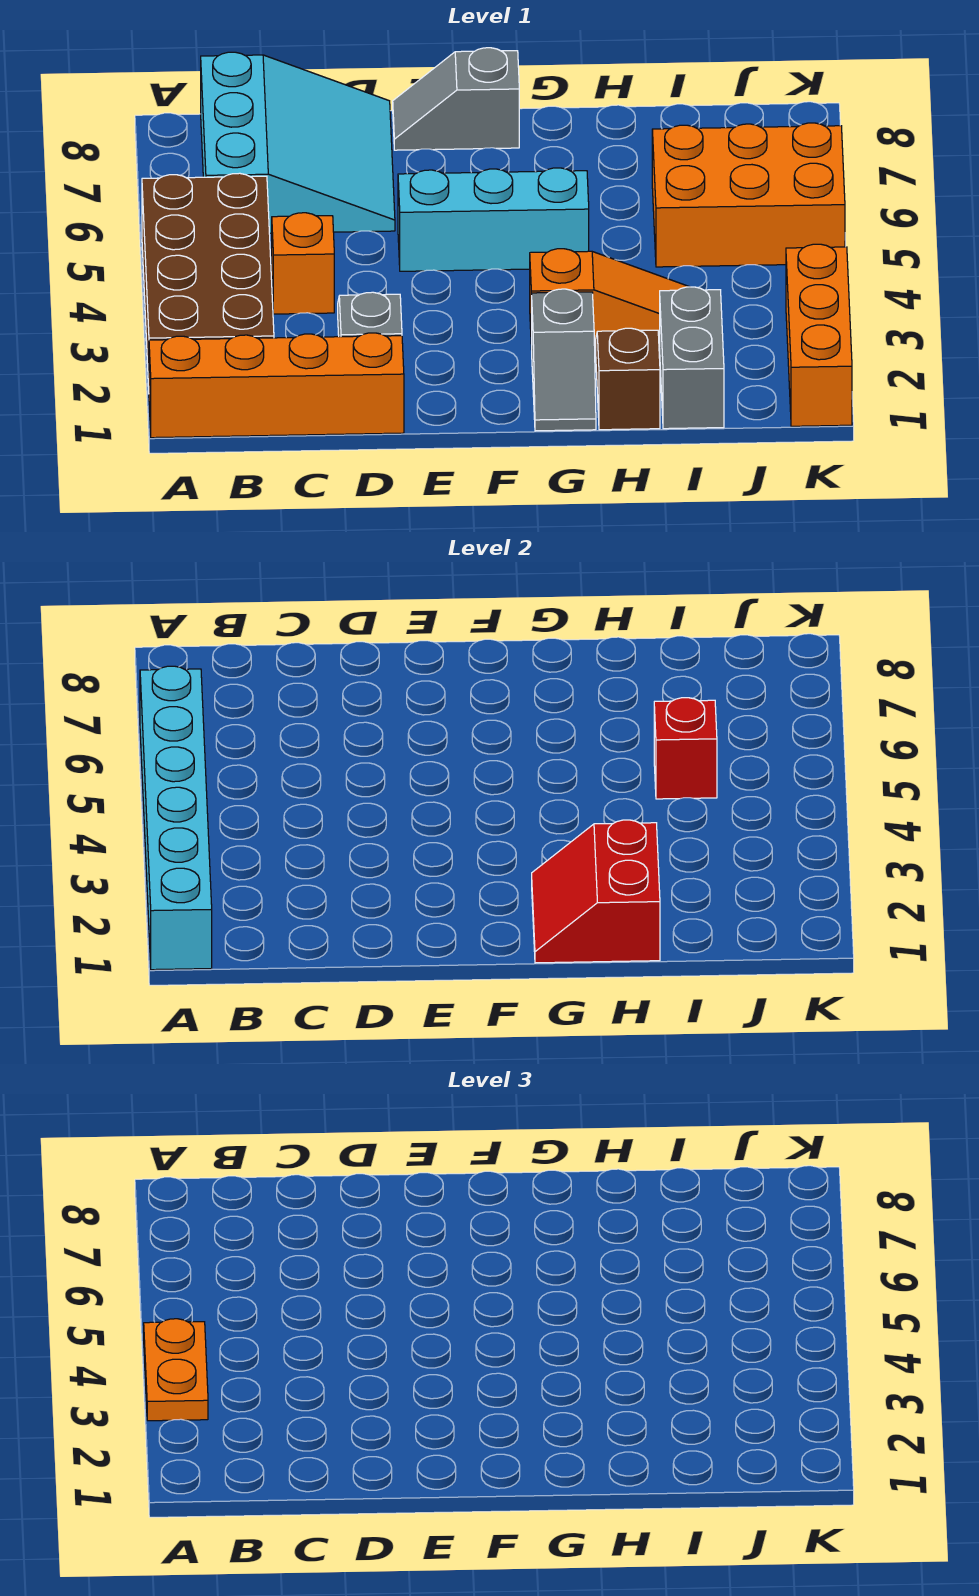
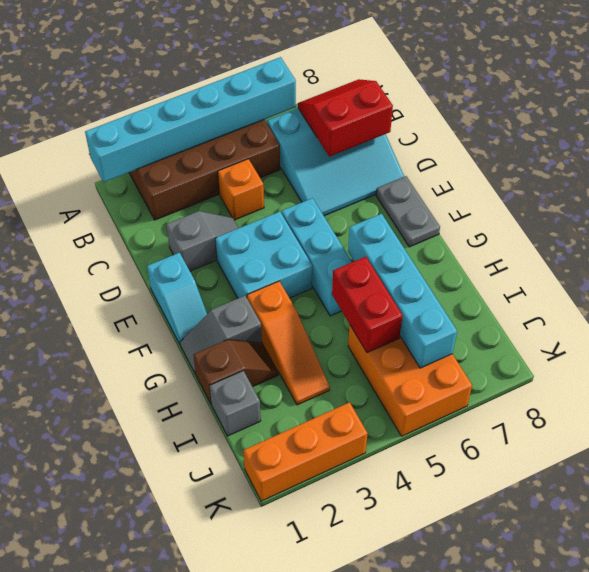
orange brick A1:D1 level 1 -> none
orange plate A3:A4 level 3 -> none
none -> cyan slope E1:F1 level 1 top E
none -> cyan brick E3:F4 level 1
grey slope E8:F8 level 1 top F -> grey plate E8:F8 level 1
red slope G1:H2 level 2 top H -> red slope B7:C8 level 2 top C
none -> cyan brick G6:J6 level 2
grey brick I1:I2 level 1 -> grey brick I1 level 1
red brick I5 level 2 -> red brick H5:I5 level 2

